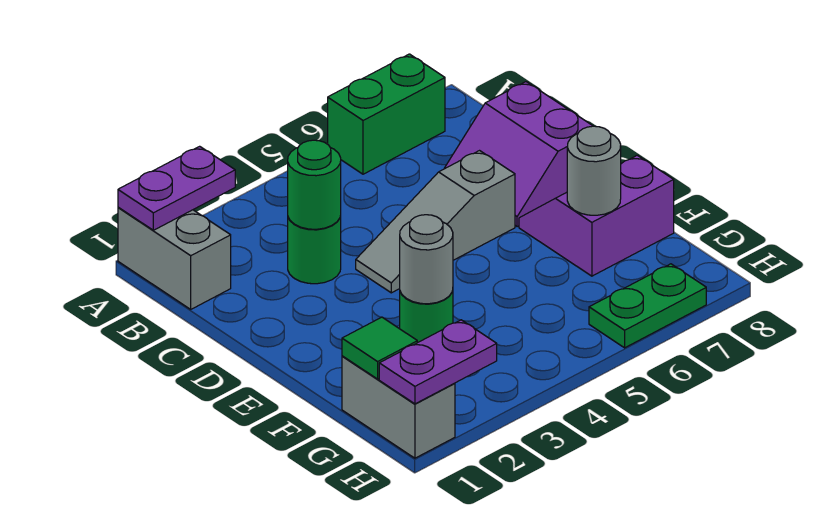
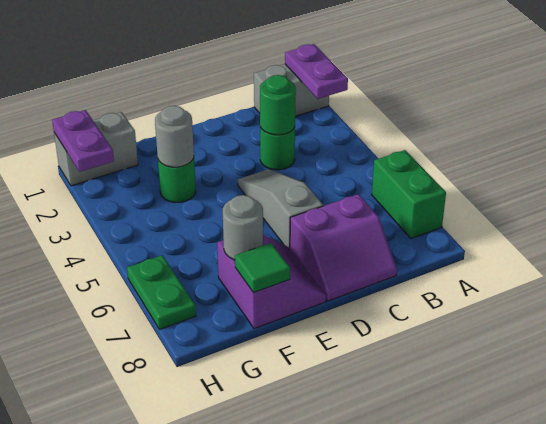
purple slope C7:D8 level 1 top 8 -> purple slope C7:D8 level 1 top 7
green tile G1 level 2 -> green tile F8 level 2

